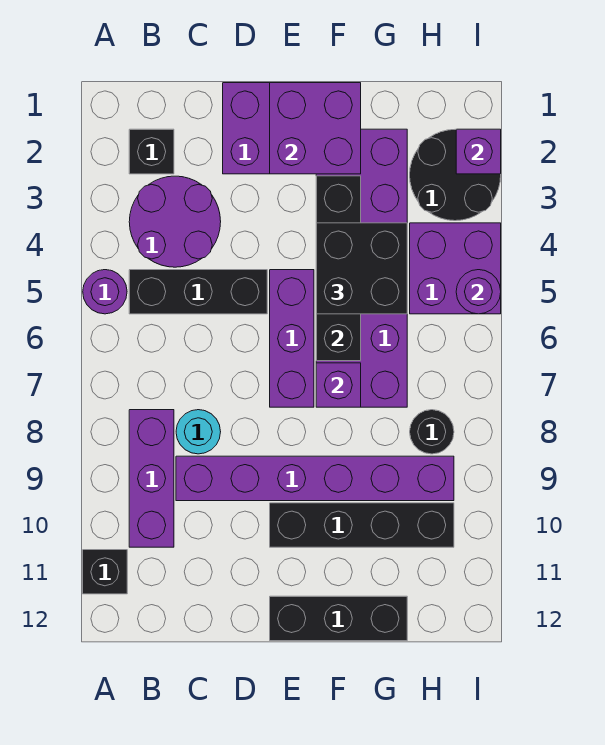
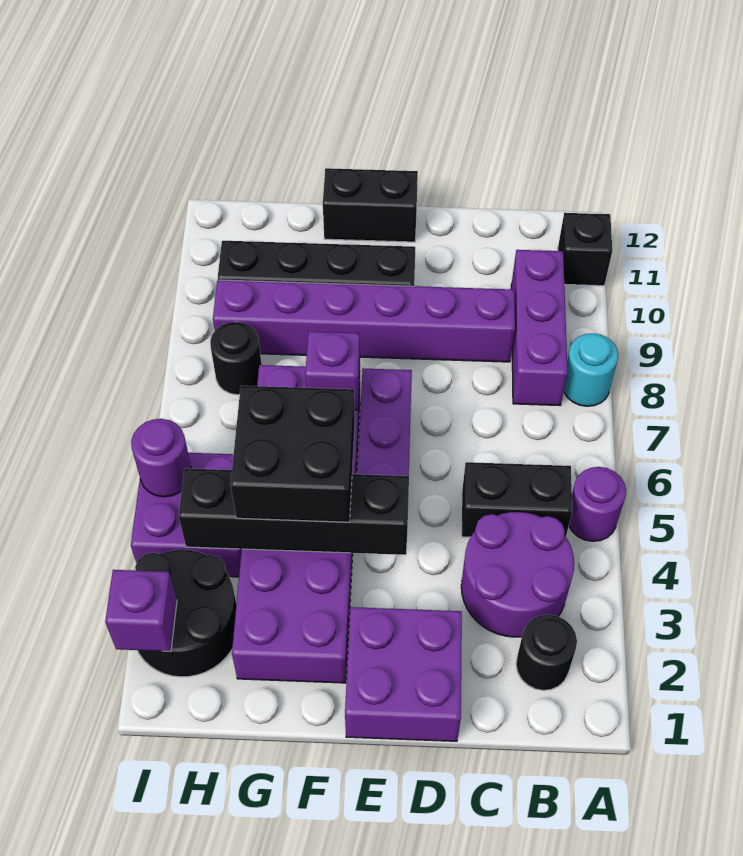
black brick B2 level 1 -> black round brick B2 level 1
black brick B5:D5 level 1 -> black brick B5:C5 level 1
cyan round brick C8 level 1 -> cyan round brick A8 level 1
purple brick E1:F2 level 2 -> none
black brick E12:G12 level 1 -> black brick E12:F12 level 1
black brick F3:F6 level 2 -> black brick E4:H4 level 2

